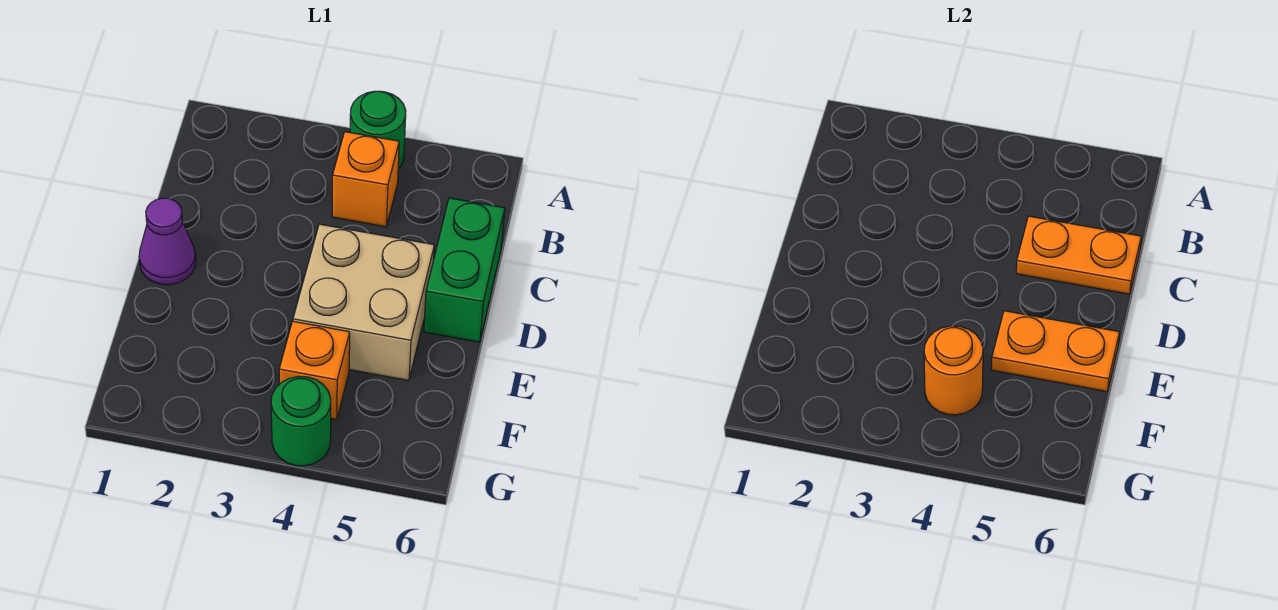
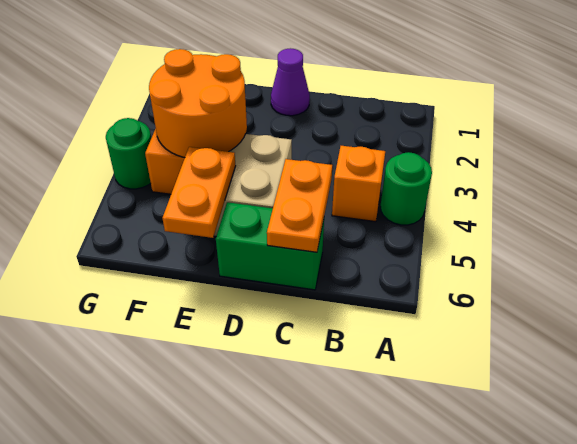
orange round brick F4 level 2 -> orange round brick E3:F4 level 2

